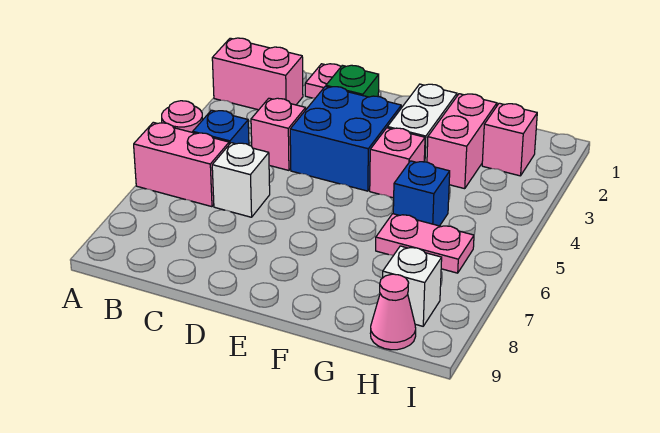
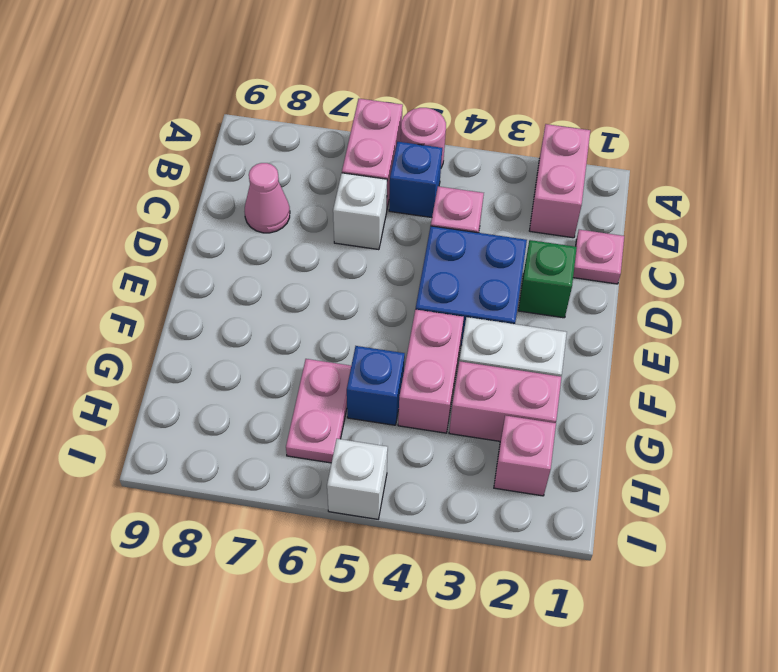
pink brick F4 level 1 -> pink brick F4:G4 level 1
white brick H8 level 1 -> white brick I5 level 1
pink cone H9 level 1 -> pink cone C8 level 1

